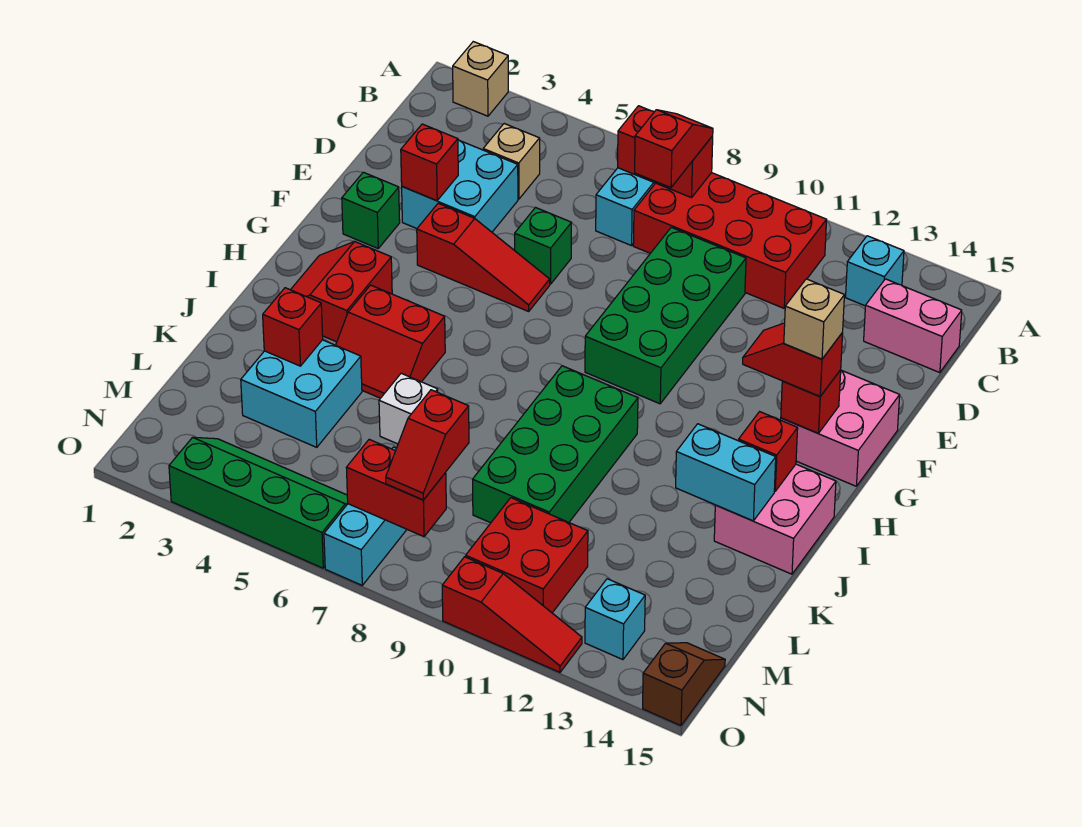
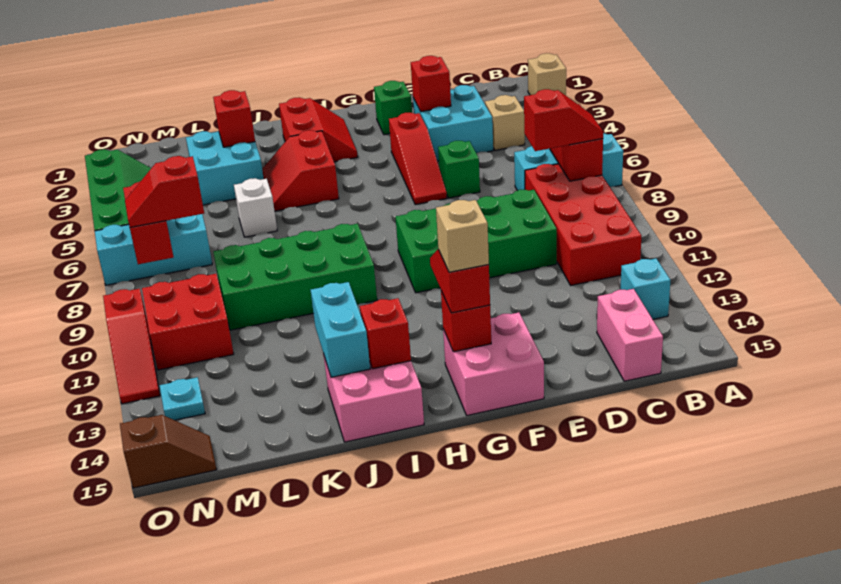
red slope H2:I3 level 1 top 3 -> red slope H2:I3 level 1 top I
cyan brick N13 level 1 -> cyan plate N13 level 1

